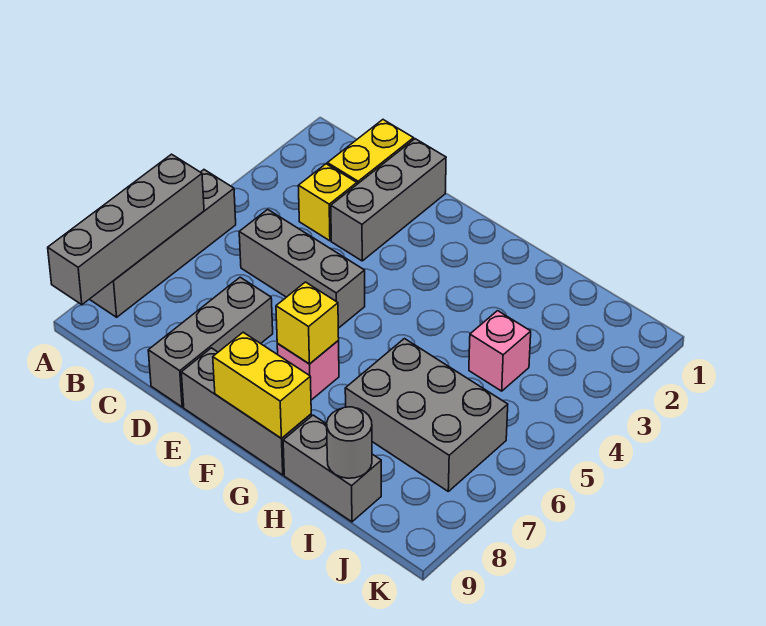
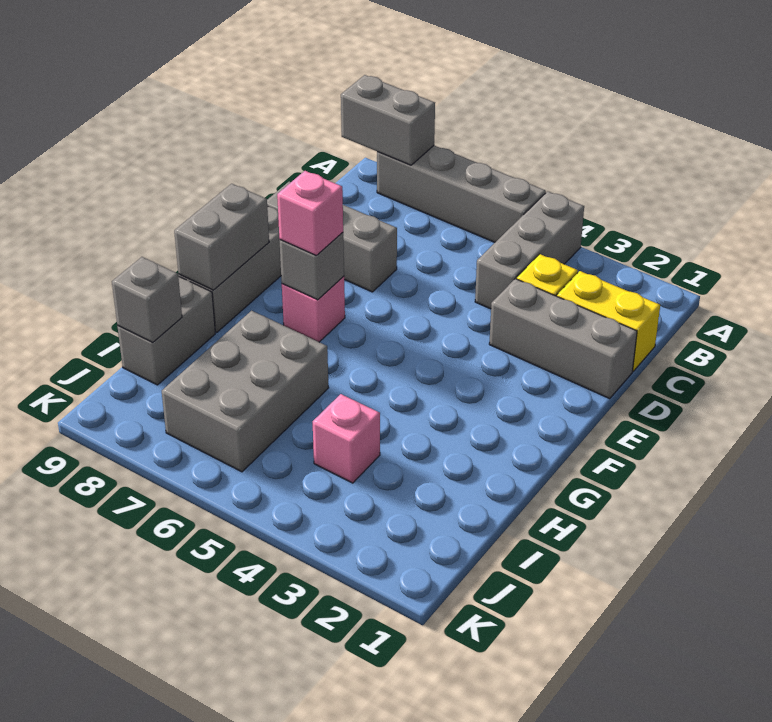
grey brick A6:A9 level 2 -> grey brick A8:A9 level 2
grey brick C5:E5 level 1 -> grey brick A4:C4 level 1
yellow brick F7 level 2 -> grey brick F7 level 2
none -> pink brick F7 level 3
yellow brick F9:G9 level 2 -> grey brick F9:G9 level 2
grey round brick I9 level 2 -> grey brick I9 level 2

